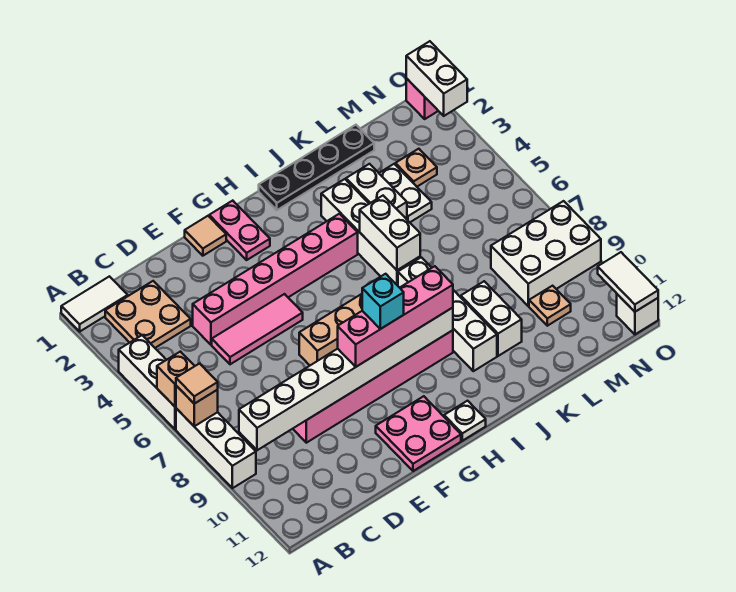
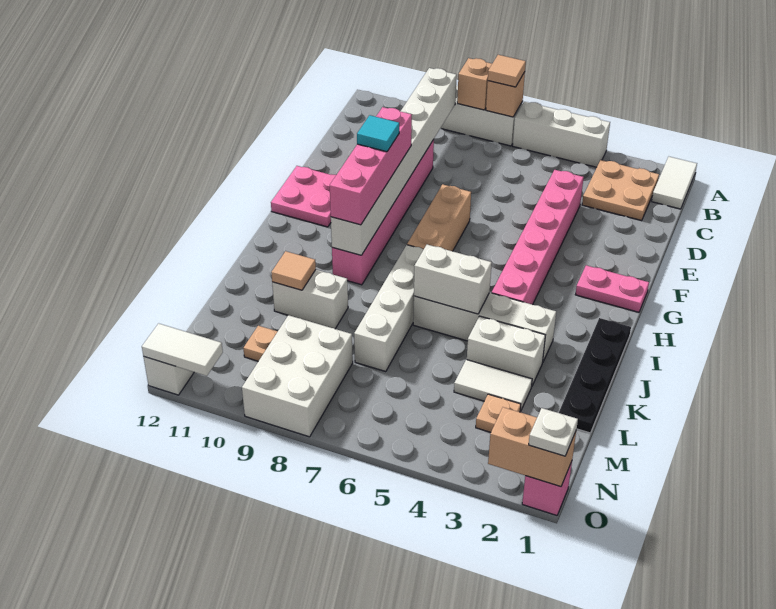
tan brick A6 level 2 -> tan brick A8 level 2
pink tile D5:F5 level 1 -> none
tan tile F1 level 1 -> tan tile K10 level 2
cyan brick G9 level 4 -> cyan tile G9 level 4
white plate H12 level 1 -> white plate O1 level 3
white brick J7:J10 level 1 -> white brick I7:L7 level 1
white plate L3:L4 level 1 -> white tile L3:L4 level 1
white brick O1:O2 level 2 -> tan brick O1:O2 level 2

